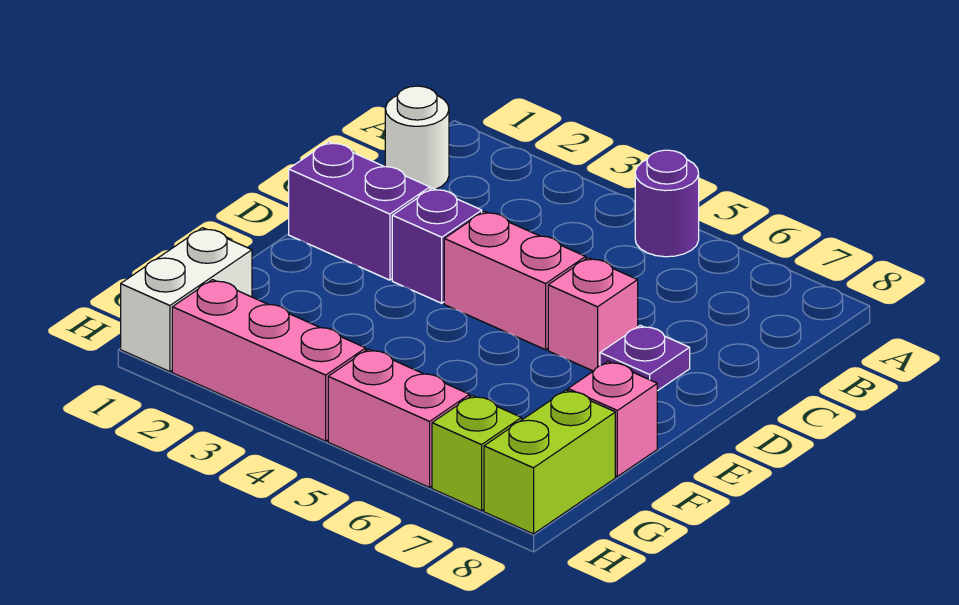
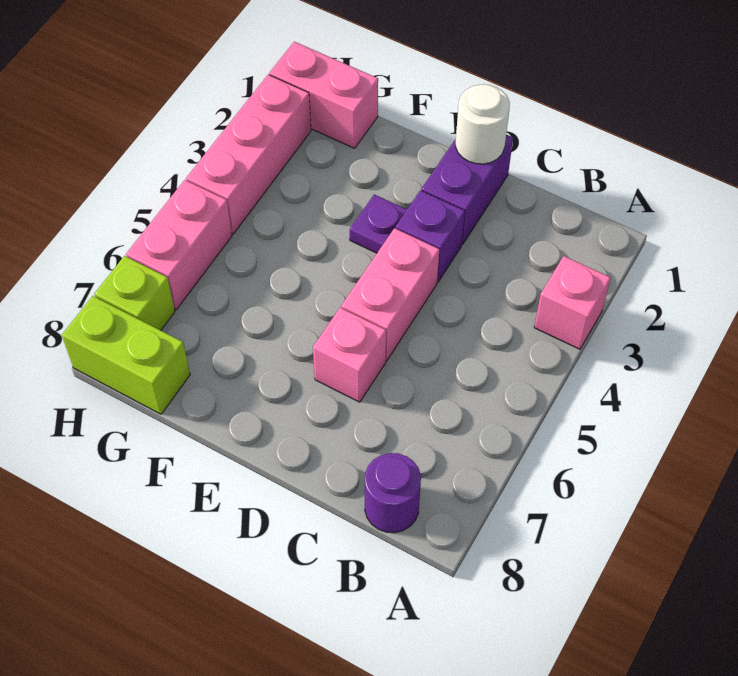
purple round brick A5 level 1 -> purple round brick B8 level 1
white round brick B1 level 1 -> white round brick D1 level 2
purple plate D7 level 1 -> purple plate E3 level 1
pink brick F8 level 1 -> pink brick A3 level 1
white brick G1:H1 level 1 -> pink brick G1:H1 level 1

